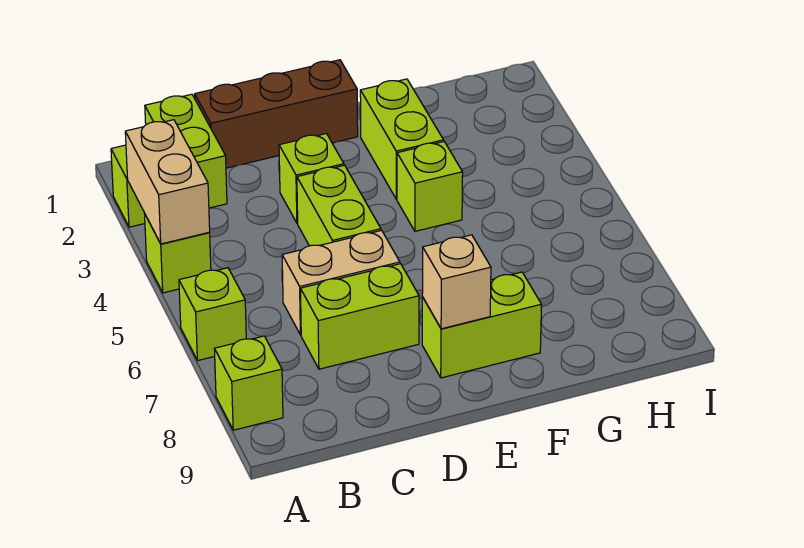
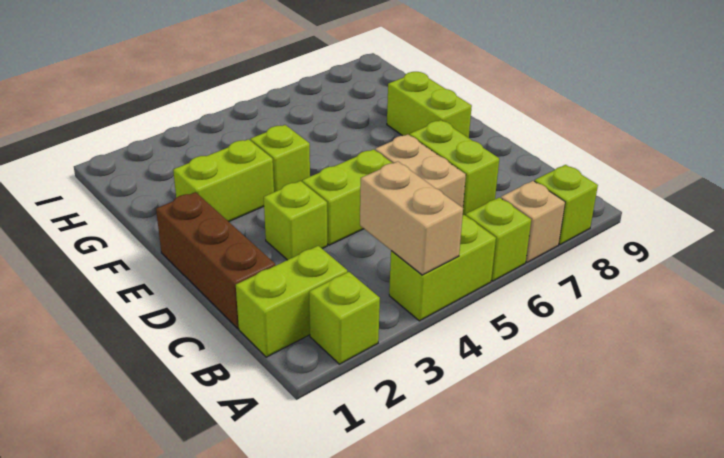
tan brick A3:A4 level 2 -> tan brick A4:B4 level 2
lime brick A4 level 1 -> lime brick A4:A5 level 1
tan brick E8 level 2 -> tan brick A7 level 1

